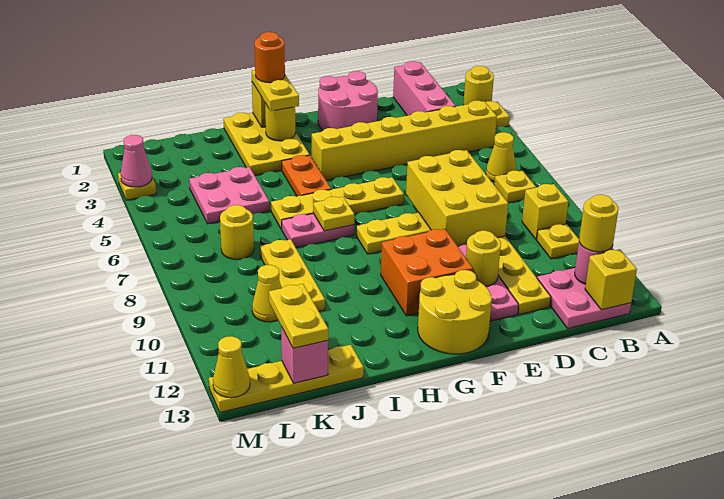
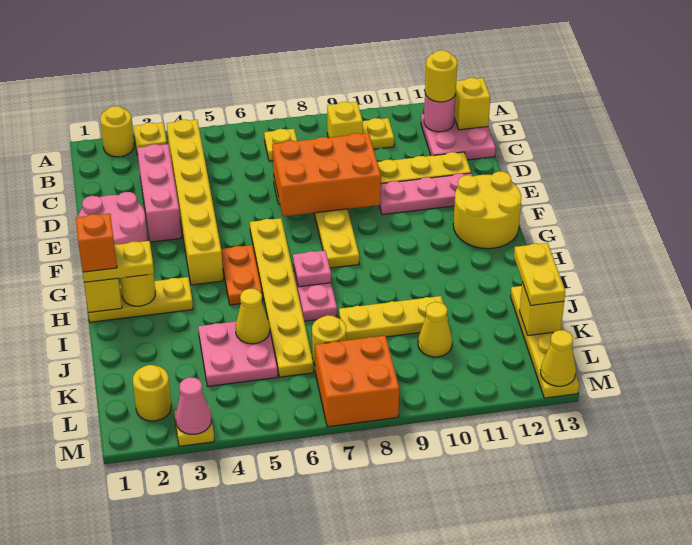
yellow cone B6 level 1 -> yellow cone J5 level 2
pink brick C1:C3 level 1 -> pink brick C3:E3 level 1
yellow brick D7:E9 level 2 -> orange brick D7:E9 level 2
yellow round brick E11 level 2 -> yellow round brick L2 level 1
yellow plate F6:I6 level 1 -> yellow plate F6:K6 level 1
orange brick F10:G11 level 1 -> orange brick L7:M8 level 1
yellow plate H1:I3 level 1 -> yellow plate H1:H3 level 1
orange round brick H1 level 4 -> orange brick H1 level 4
orange plate H4:H5 level 1 -> orange plate G5:H5 level 1
yellow plate H7 level 2 -> pink plate H7 level 2
yellow plate K12:K13 level 3 -> yellow plate J13:K13 level 3
pink brick K13 level 2 -> yellow brick K13 level 2

